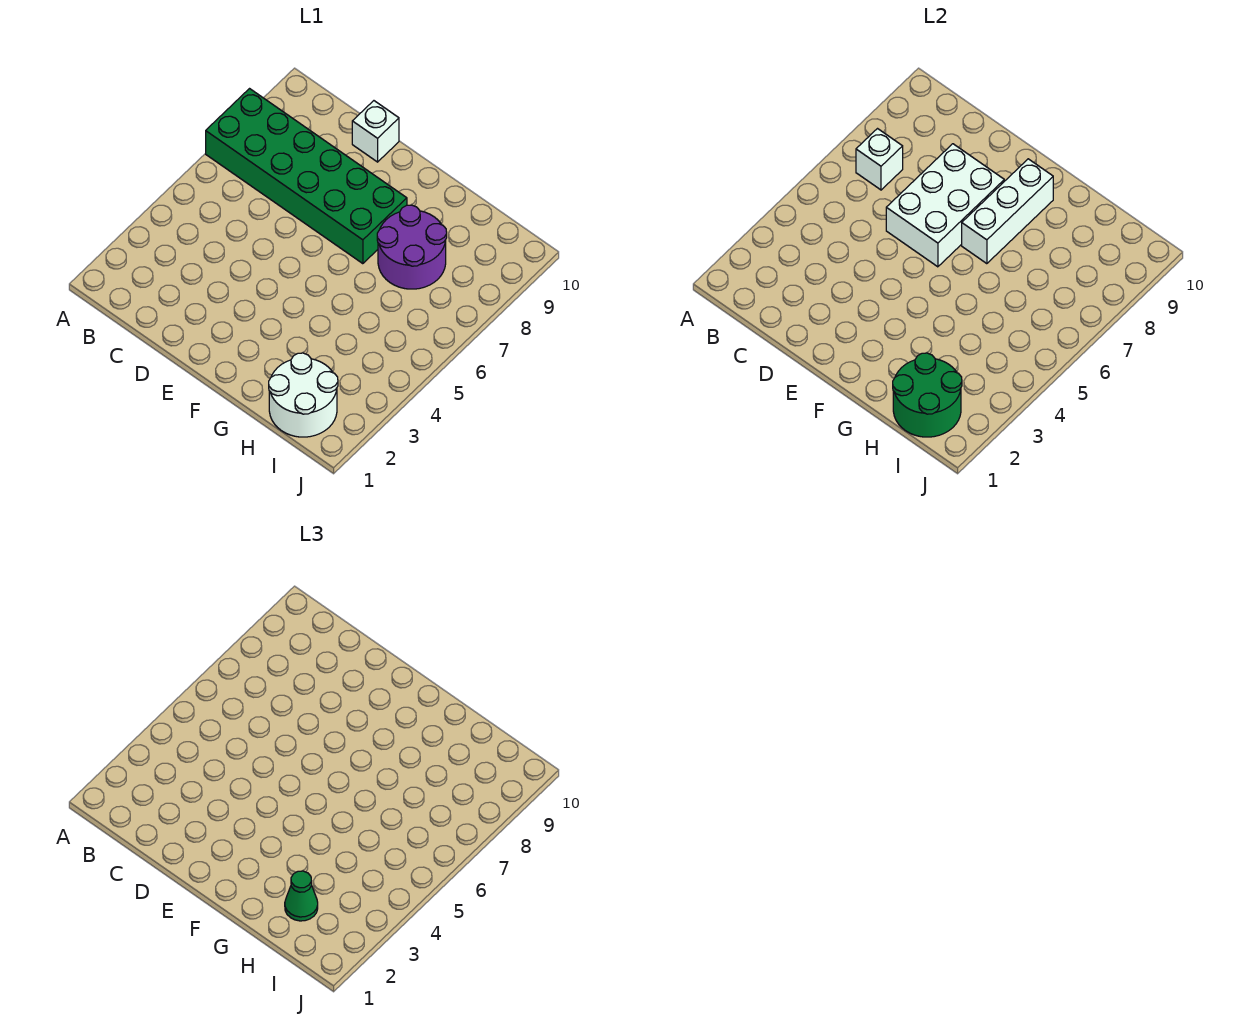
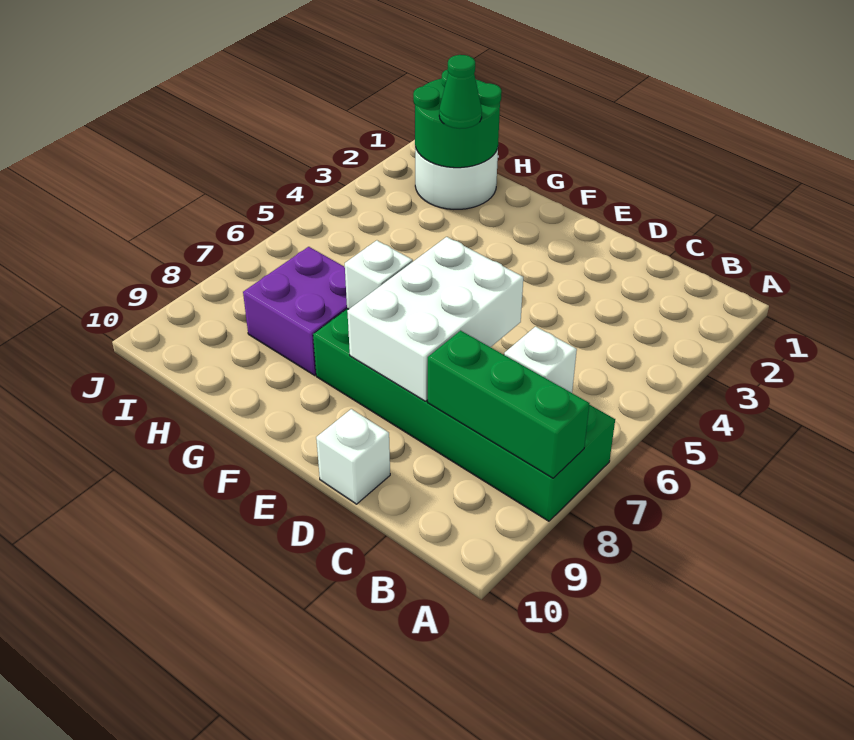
none -> green brick A8:C8 level 2
white brick F7:F9 level 2 -> white brick F7 level 2
purple round brick G7:H8 level 1 -> purple brick G7:H8 level 1

